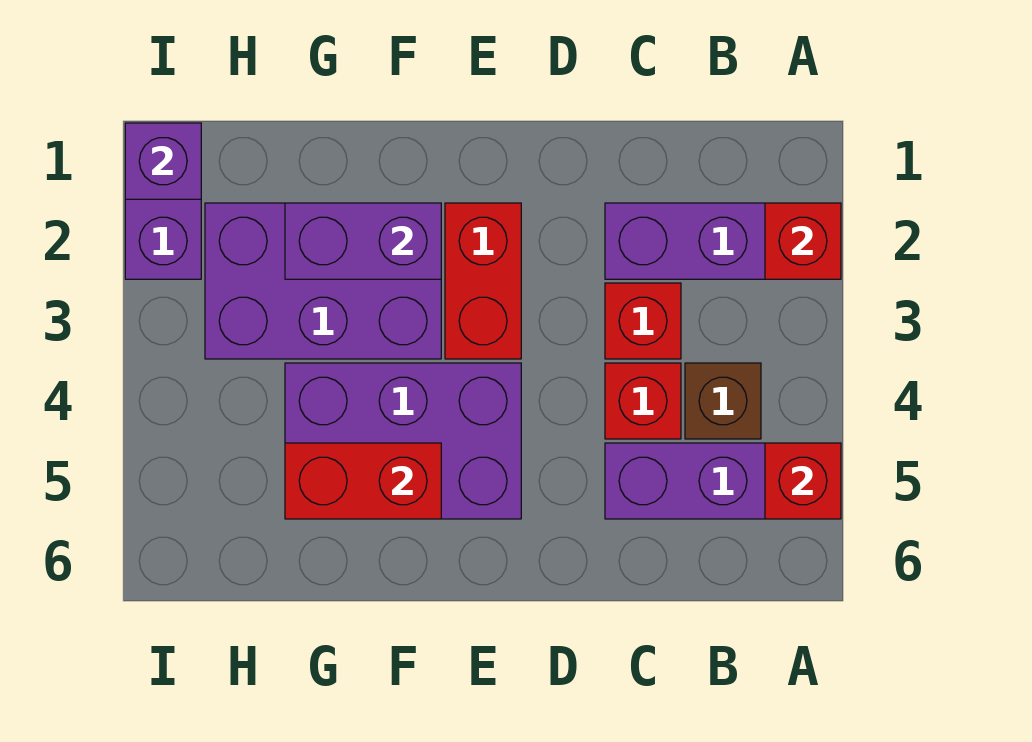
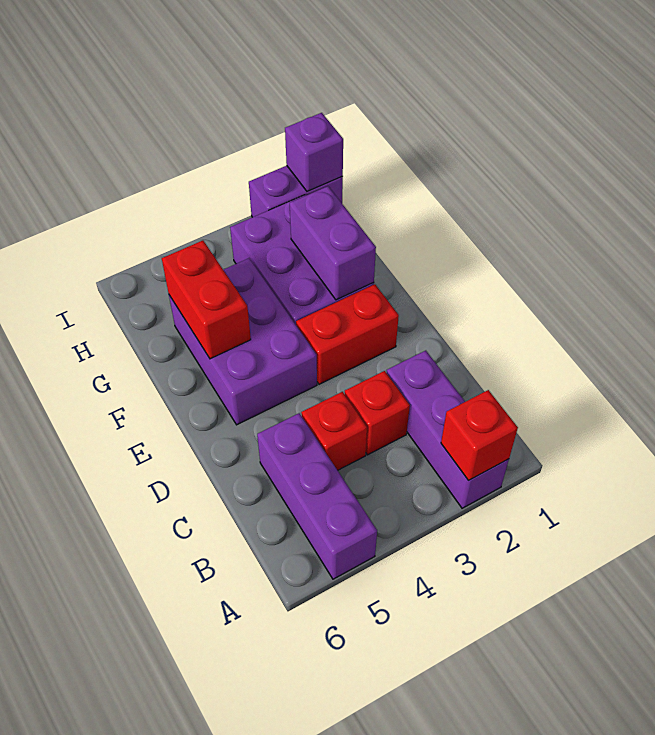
red brick A5 level 2 -> none
brown brick B4 level 1 -> none

